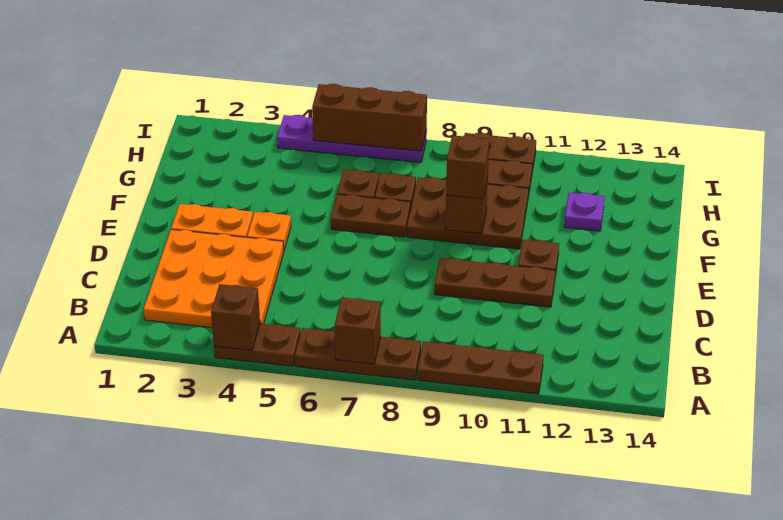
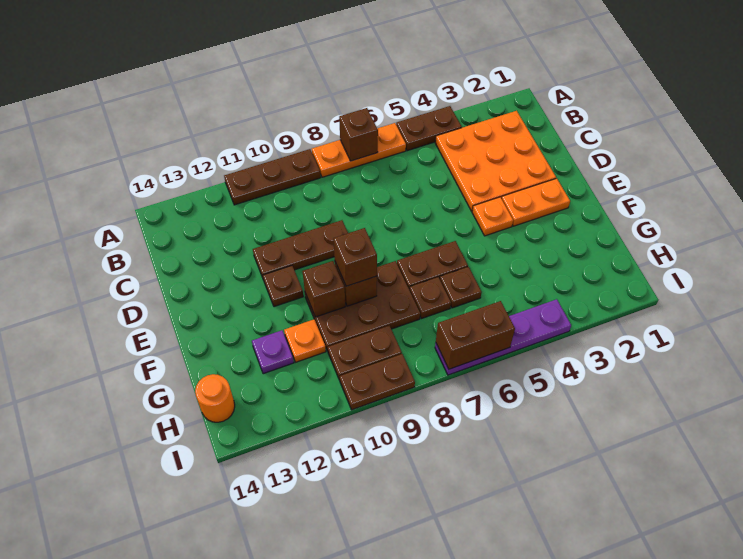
brown brick A4 level 2 -> brown brick F10 level 2
brown plate A6:A8 level 1 -> orange plate A6:A8 level 1
none -> orange plate G11 level 1
none -> orange round brick H14 level 1
brown brick I5:I7 level 2 -> brown brick I6:I7 level 2

